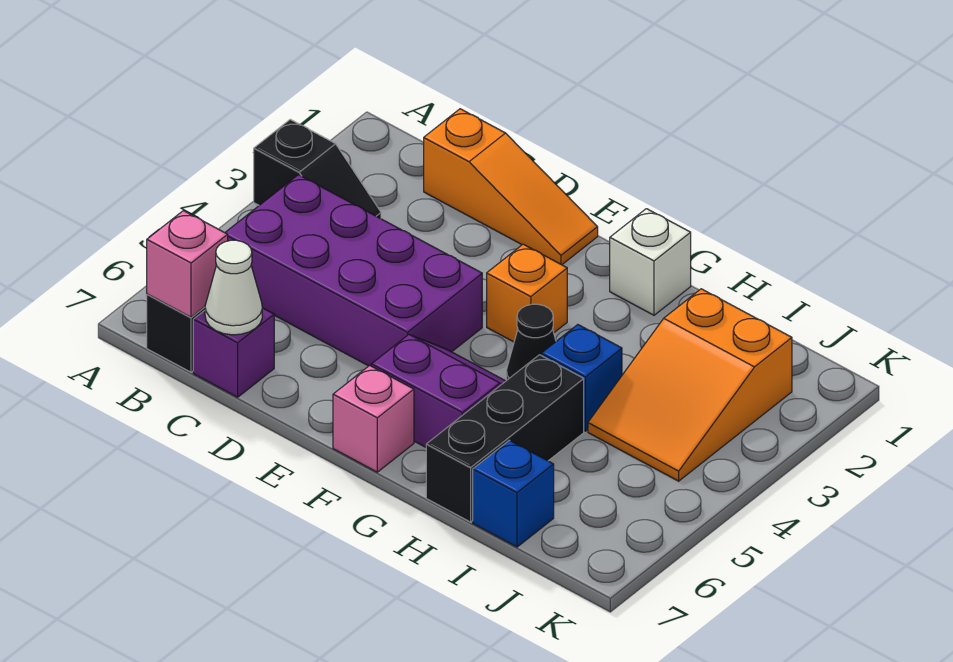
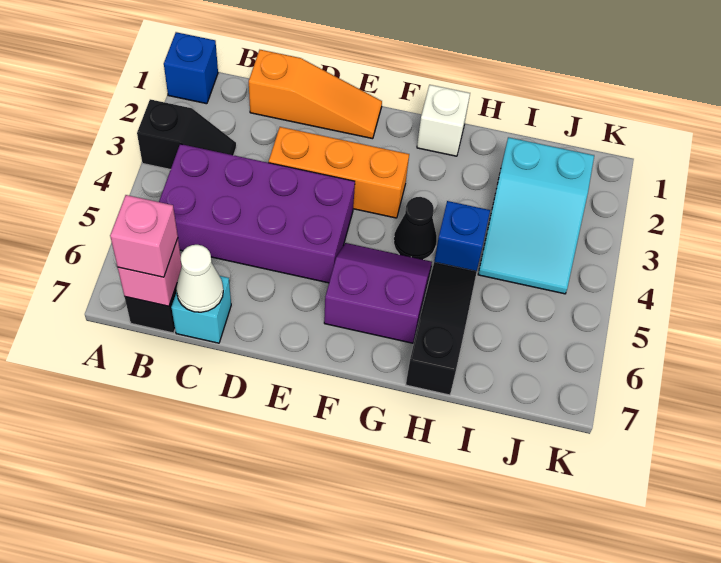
purple brick C7 level 1 -> cyan brick C7 level 1
orange brick F3 level 1 -> orange brick D3:F3 level 1
pink brick F7 level 1 -> pink brick B7 level 3
black brick H5:H7 level 1 -> black slope H5:H7 level 1 top 7
orange slope I2:J4 level 1 top 2 -> cyan slope I2:J4 level 1 top 2
blue brick I7 level 1 -> blue brick A1 level 1

